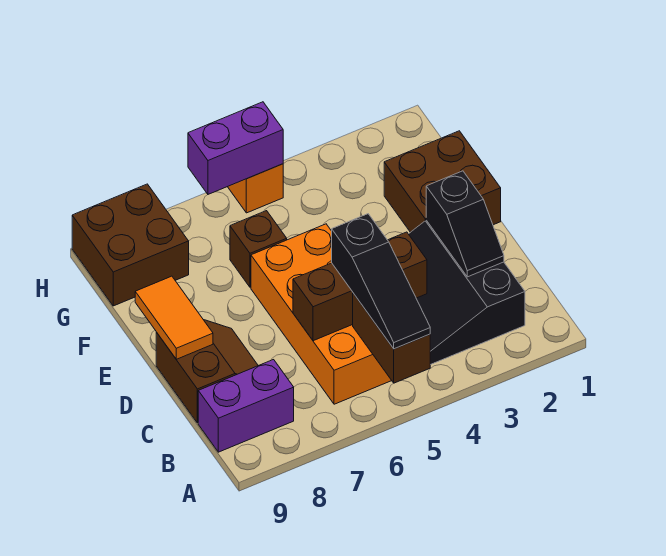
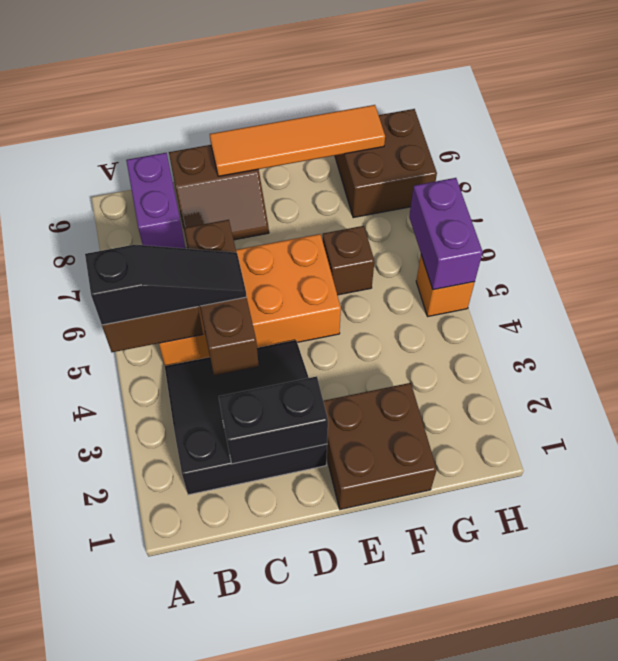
black slope A5:C5 level 3 top C -> black slope A5:C5 level 3 top A
black slope C2:D2 level 2 top D -> black brick C2:D2 level 2
orange tile D9:E9 level 2 -> orange tile D9:G9 level 2

